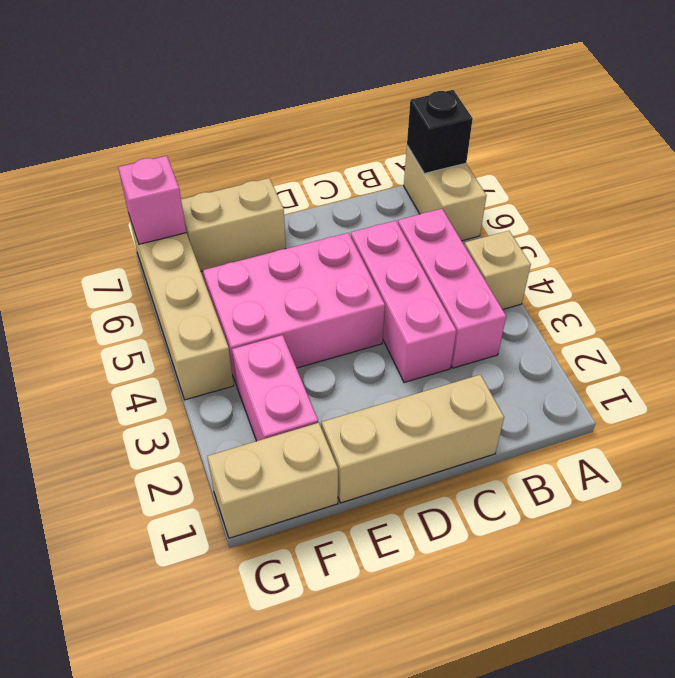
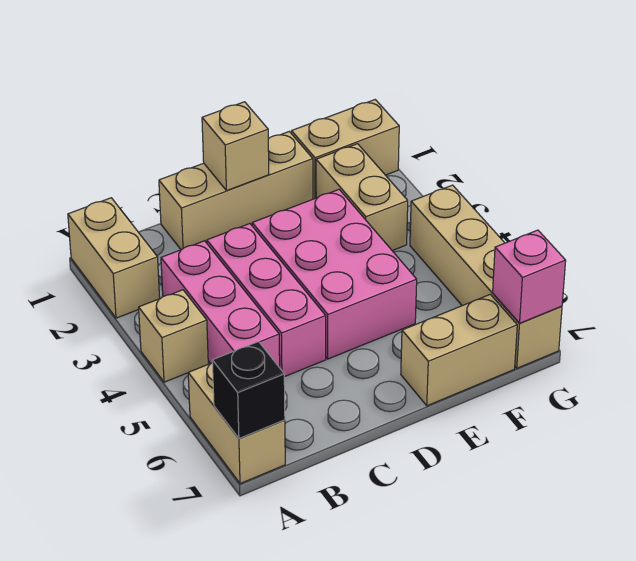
none -> tan brick A1:A2 level 1
none -> tan brick D1 level 2
pink brick D4:F5 level 1 -> pink brick D3:E5 level 1
pink brick F2:F3 level 1 -> tan brick F2:F3 level 1

